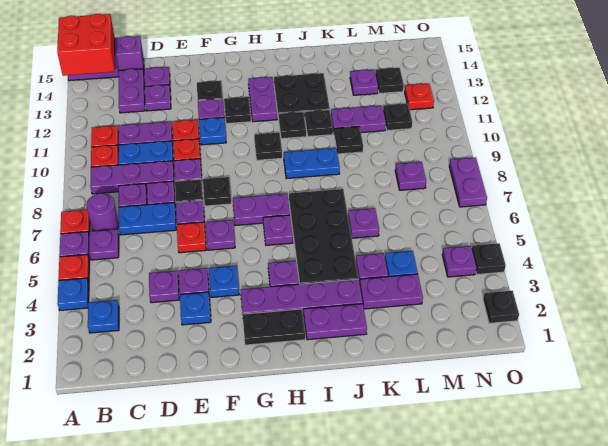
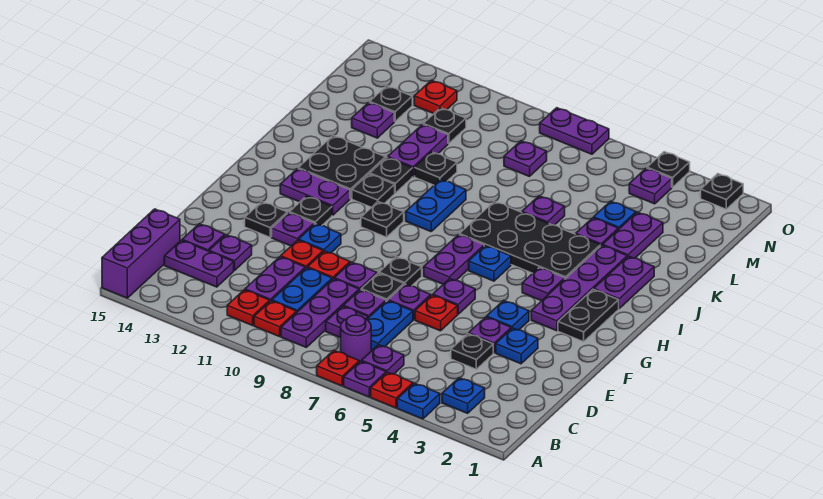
red brick A14:B15 level 2 -> none
purple plate D4 level 1 -> black plate D4 level 1
purple plate H6 level 1 -> blue plate H6 level 1

